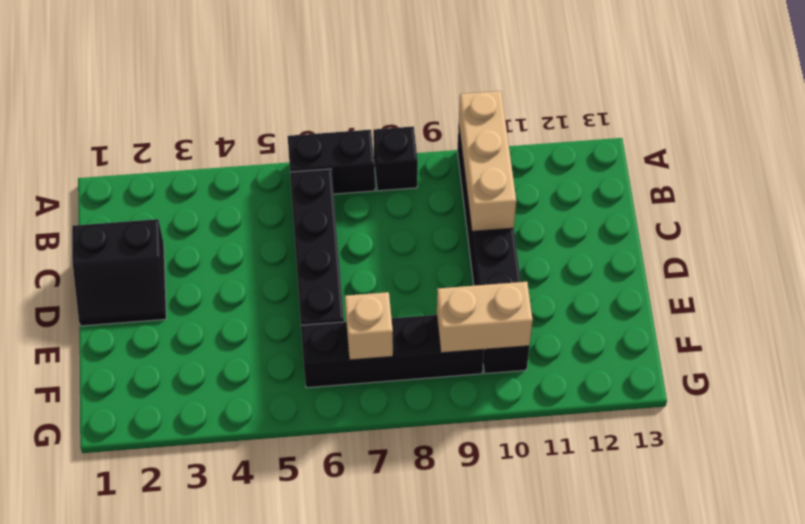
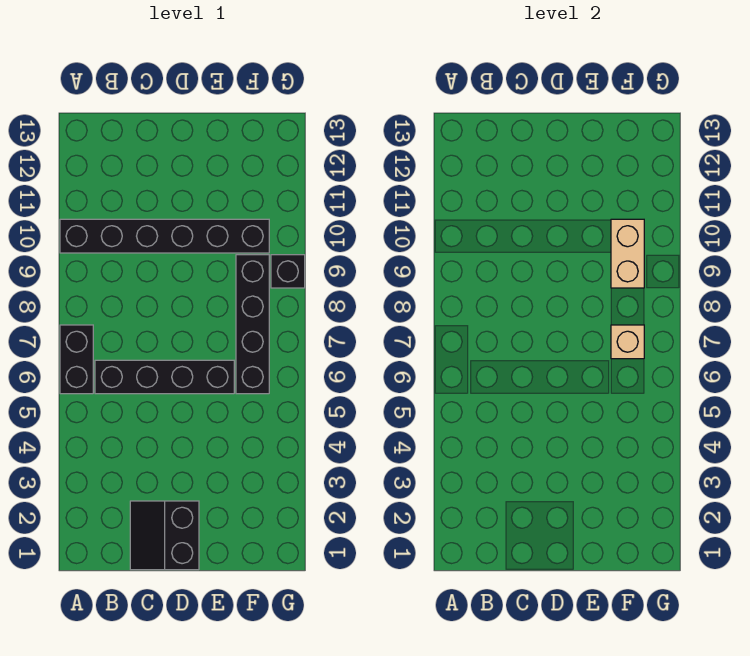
black brick A8 level 1 -> black brick G9 level 1
tan brick A10:C10 level 2 -> none
black slope C1:D2 level 1 top C -> black slope C1:D2 level 1 top D

